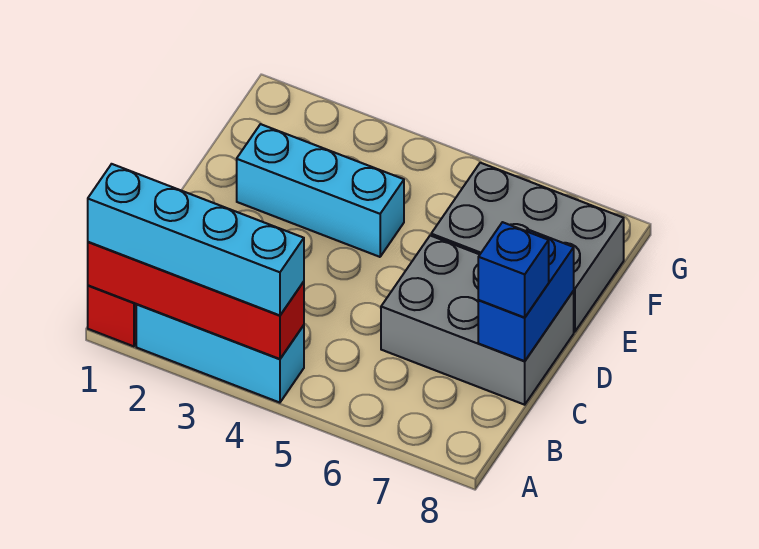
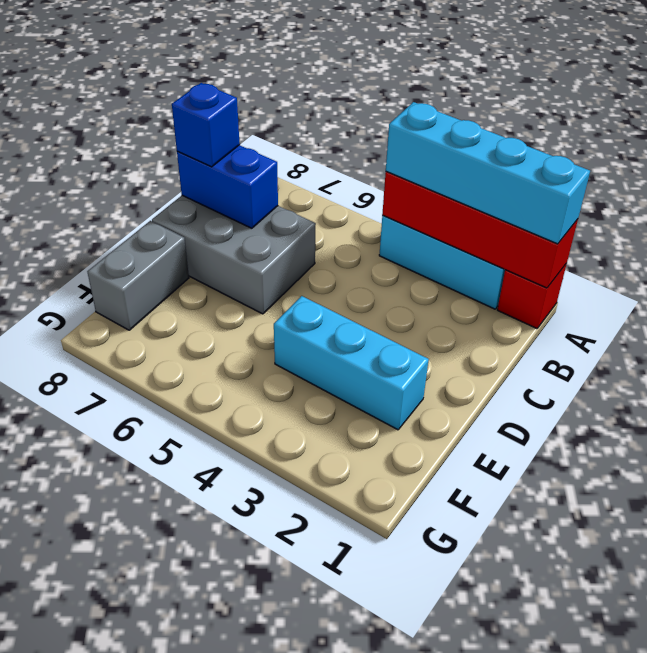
blue brick C8:D8 level 2 -> blue brick C7:C8 level 2
grey brick E6:F8 level 1 -> grey brick E8:F8 level 1

